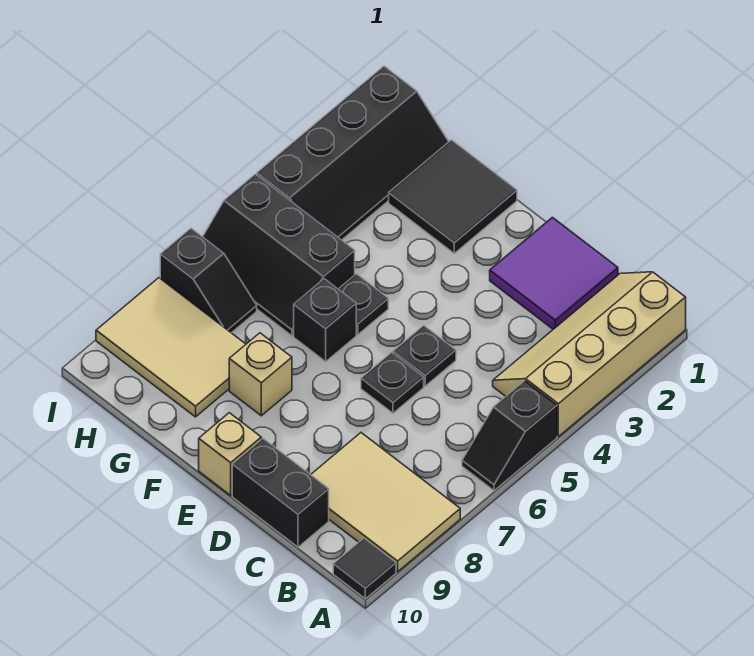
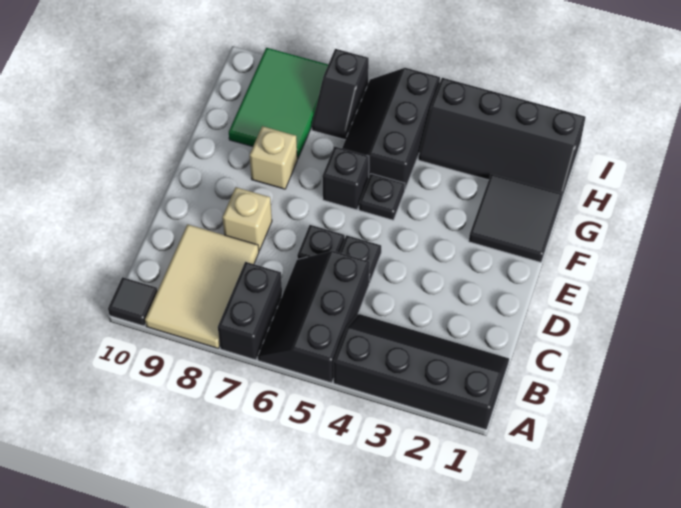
tan slope A1:B4 level 1 top A -> black slope A1:B4 level 1 top A
black slope A5:A6 level 1 top 5 -> black slope A5:C6 level 1 top 5
purple tile C1:D2 level 1 -> none
black brick C10:D10 level 1 -> black brick A7:B7 level 1
tan brick E10 level 1 -> tan brick D8 level 1
tan tile G8:I9 level 1 -> green tile G8:I9 level 1

